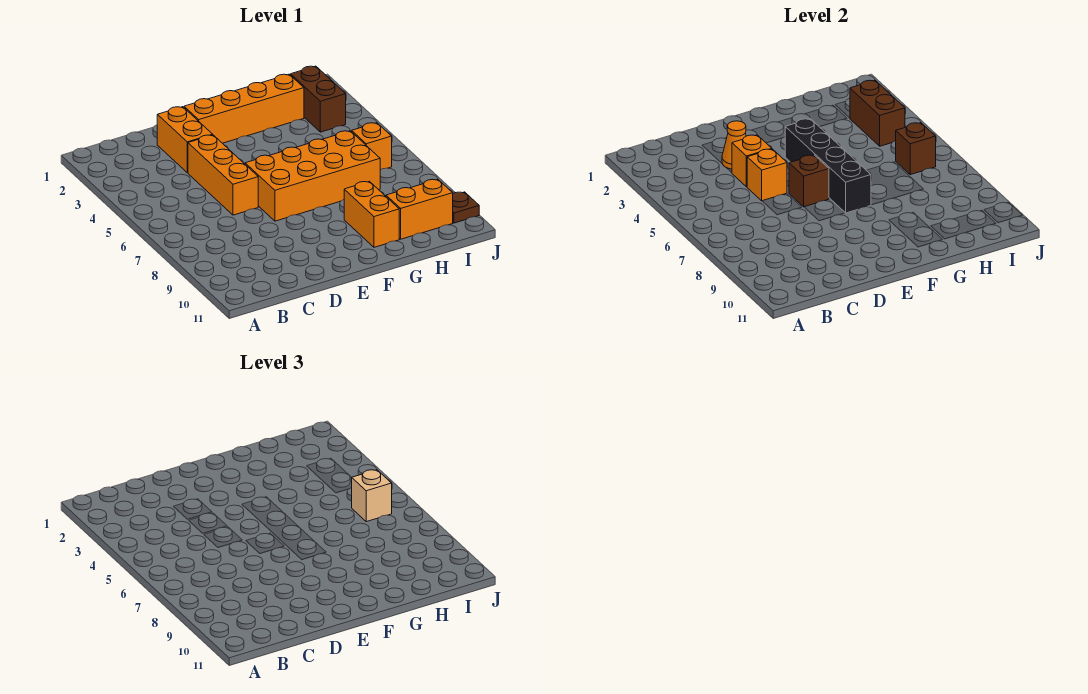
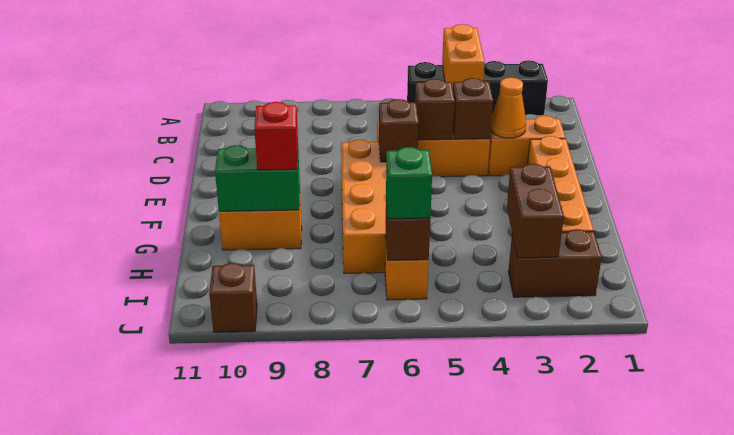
orange brick D4 level 2 -> brown brick D4 level 2
orange brick D5 level 2 -> brown brick D5 level 2
black brick F4:F7 level 2 -> black brick A2:A5 level 1
none -> green brick G9:G10 level 2
none -> red brick G9 level 3
orange brick H10:I10 level 1 -> orange brick A4:B4 level 2
brown brick I3:I4 level 2 -> brown brick H3:I3 level 2
tan brick I6 level 3 -> green brick I6 level 3
brown plate J10 level 1 -> brown brick J10 level 1

